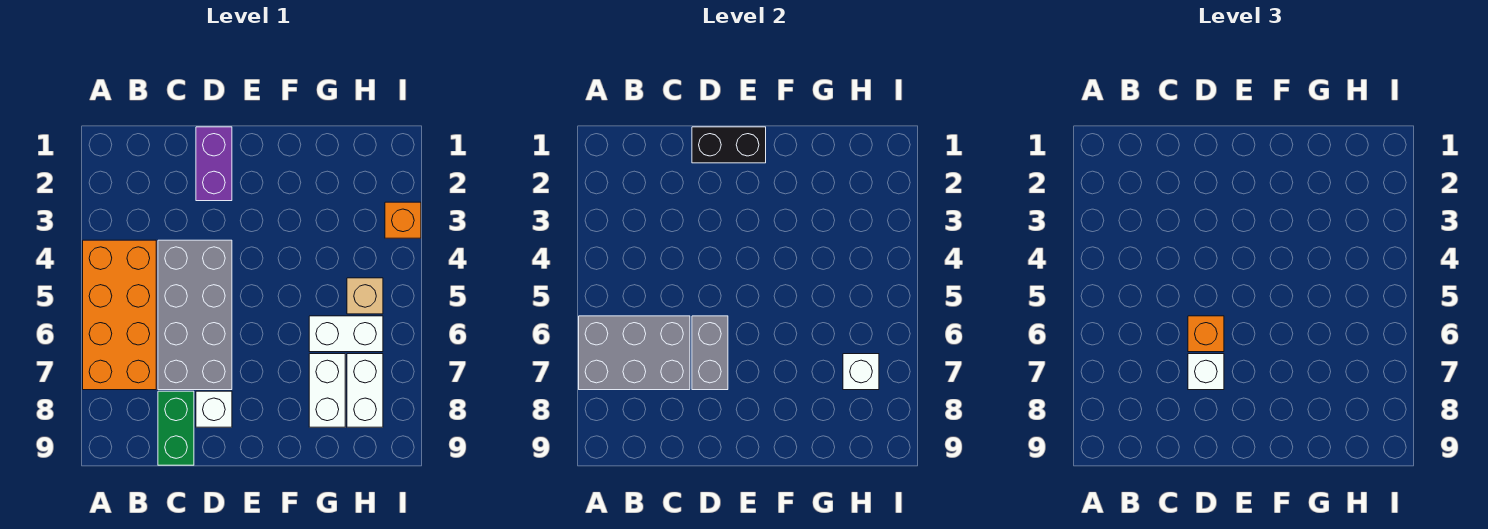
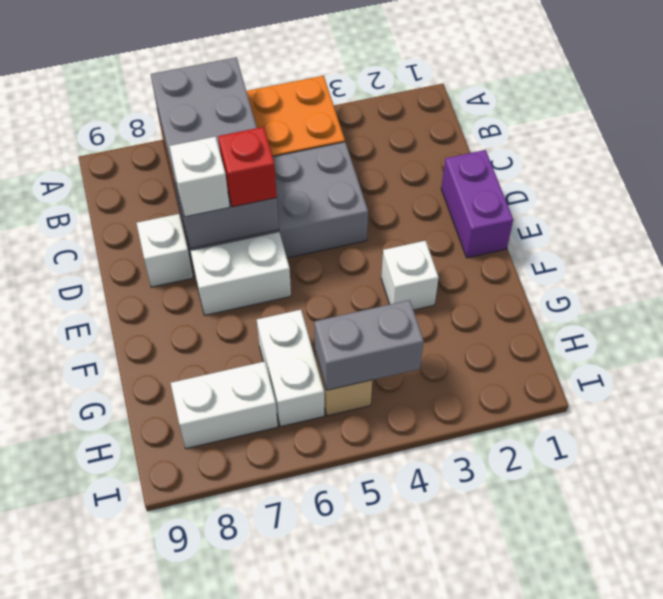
green brick C8:C9 level 1 -> none
purple brick D1:D2 level 1 -> purple brick D1:E1 level 1
black brick D1:E1 level 2 -> none
orange brick D6 level 3 -> red brick D6 level 3
white brick G7:G8 level 1 -> white brick E6:E7 level 1
none -> grey brick H4:H5 level 2
white brick H7 level 2 -> white brick F3 level 1
orange brick I3 level 1 -> none

